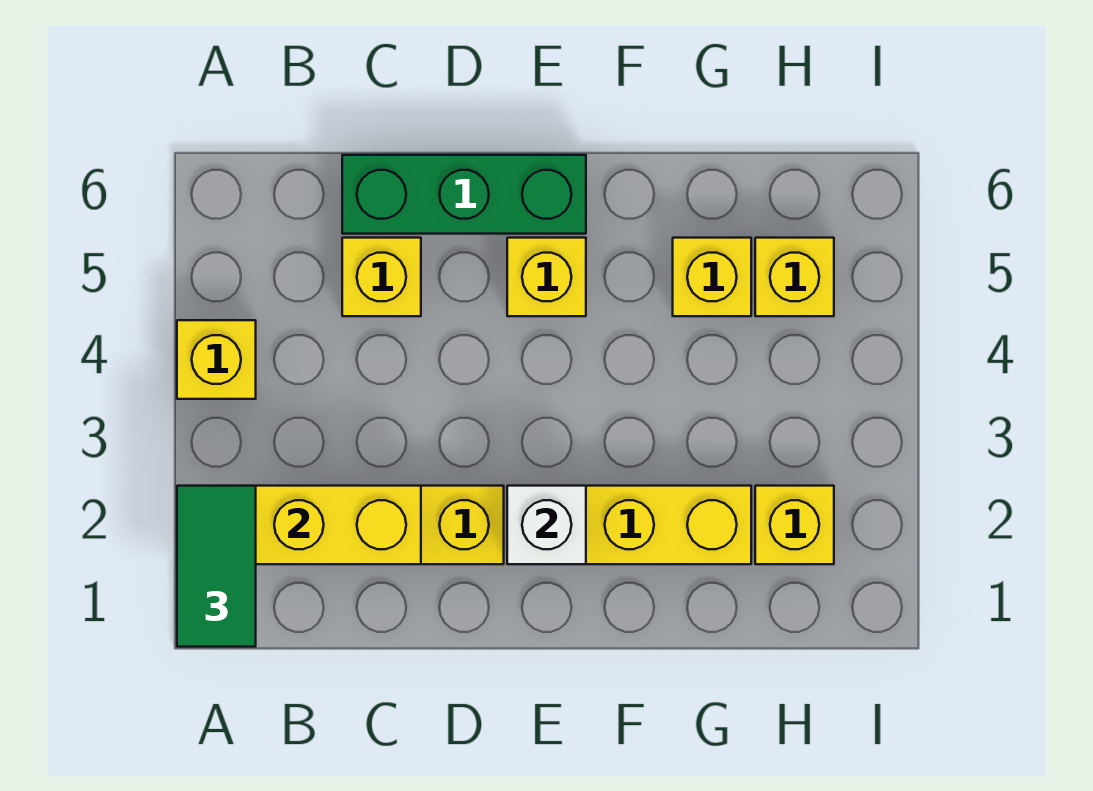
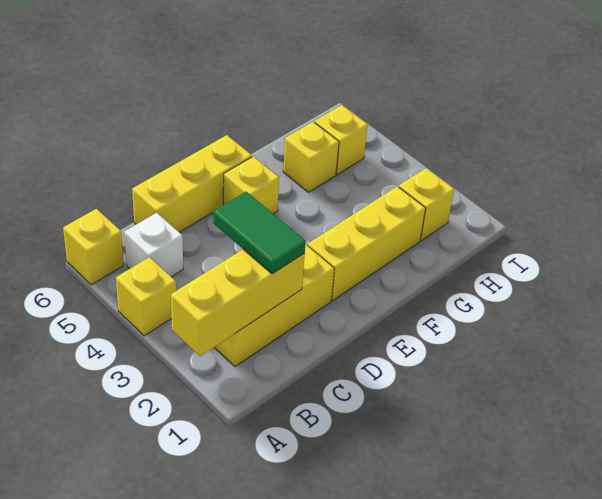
green tile A1:A2 level 3 -> green tile C2:C3 level 3
yellow brick C5 level 1 -> yellow brick A6 level 1
green brick C6:E6 level 1 -> yellow brick C6:E6 level 1
white brick E2 level 2 -> white brick B5 level 1

